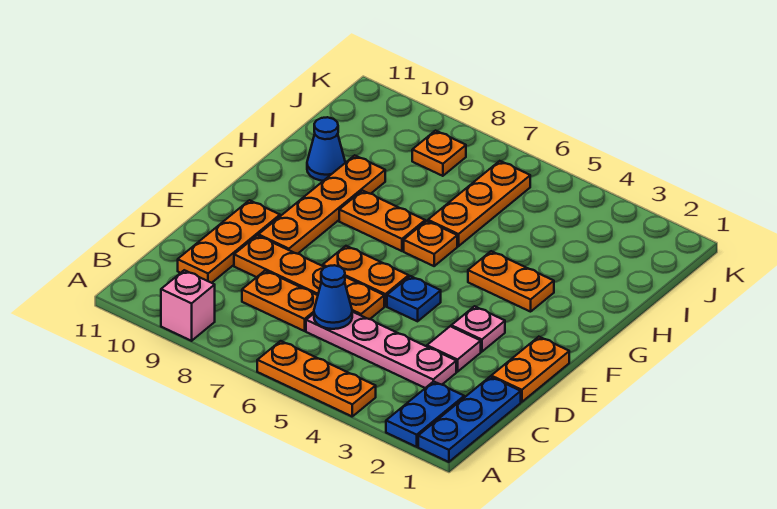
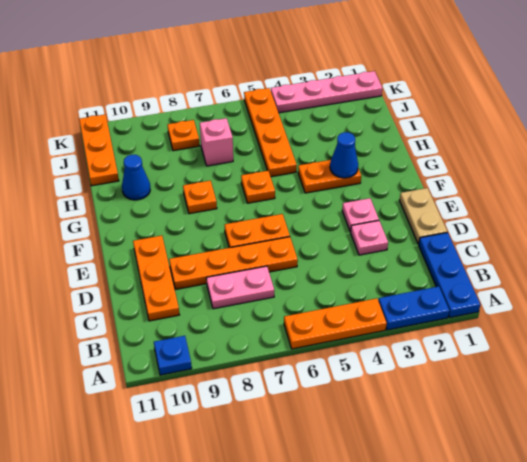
blue plate A2:B2 level 1 -> blue plate A2:A3 level 1
pink brick A9 level 1 -> pink brick I7 level 1
pink plate C3:C6 level 1 -> pink plate K1:K4 level 1
blue cone C6 level 2 -> blue cone G3 level 2
orange plate C7:C8 level 1 -> pink plate C7:C8 level 1
orange plate D1:E1 level 1 -> tan plate D1:E1 level 1
pink tile D3 level 1 -> pink plate D3 level 1
blue plate E5 level 1 -> blue plate A10 level 1
orange plate E9:H9 level 1 -> orange plate H5:K5 level 1
orange plate G7:G8 level 1 -> orange plate G8 level 1
orange plate H6:J6 level 1 -> orange plate I11:K11 level 1

